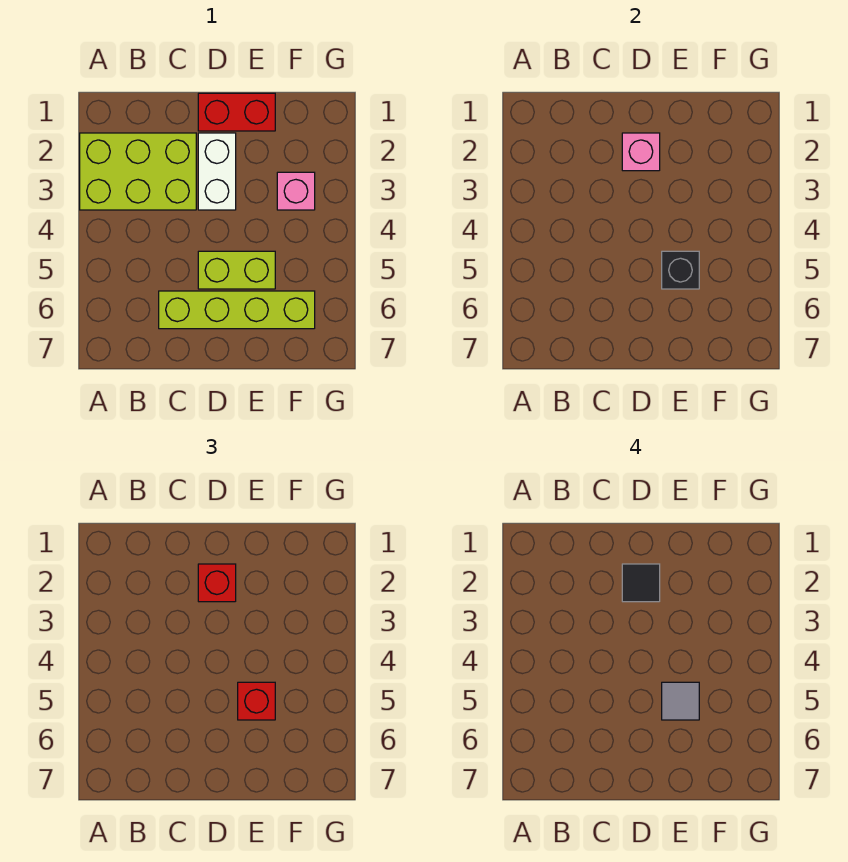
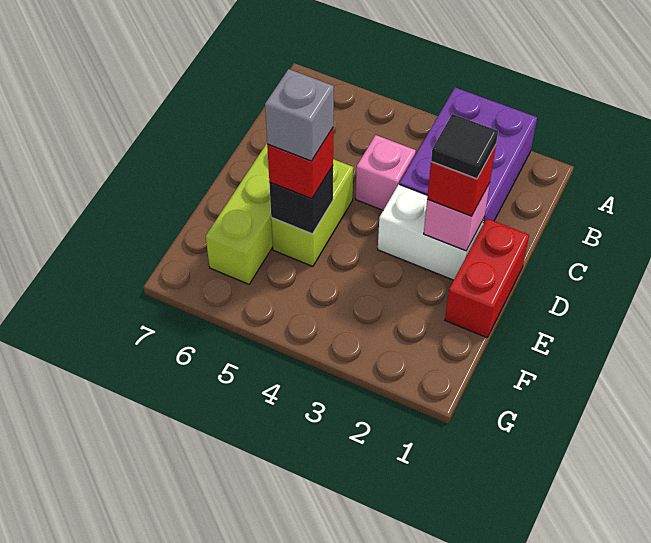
lime brick A2:C3 level 1 -> purple brick A2:C3 level 1
grey tile E5 level 4 -> grey brick E5 level 4
pink brick F3 level 1 -> pink brick C4 level 1

